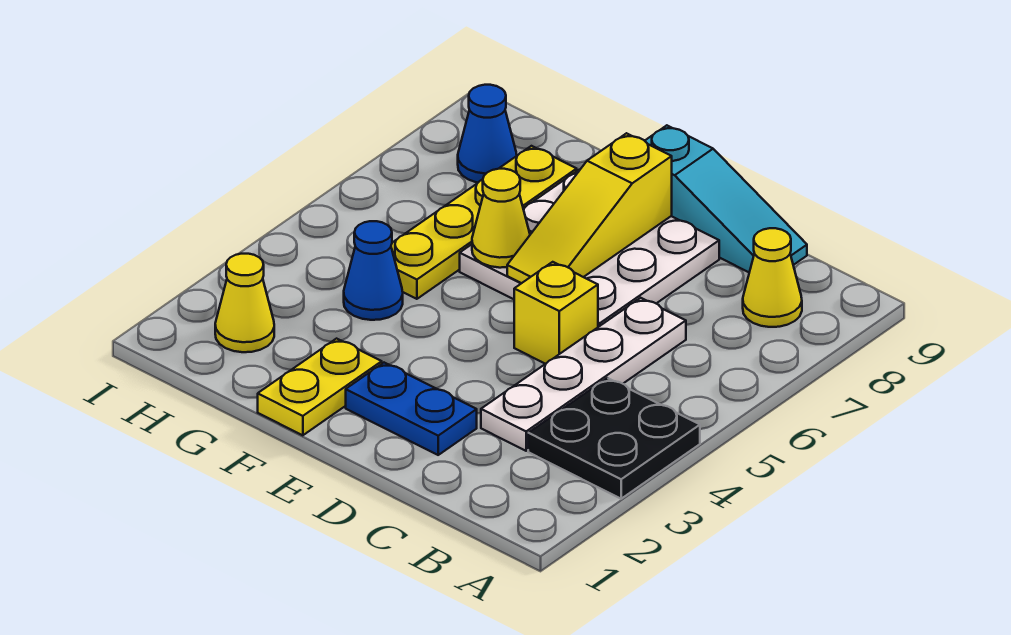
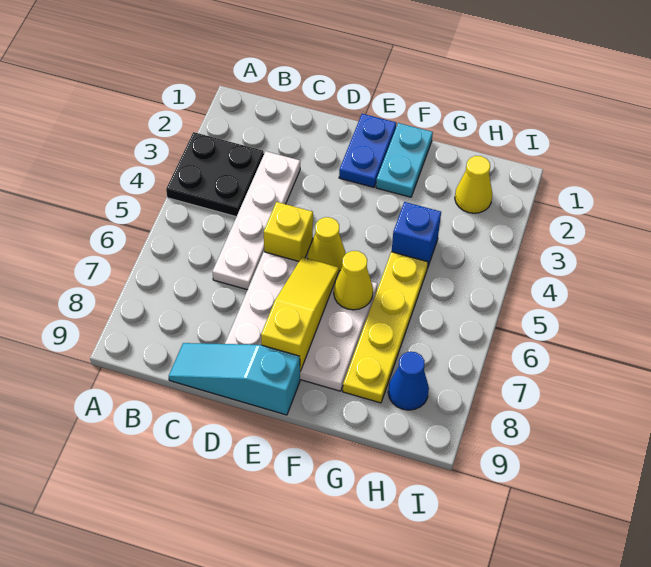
yellow cone B8 level 1 -> yellow cone E5 level 1
blue plate D2:E2 level 1 -> blue plate E1:E2 level 1
yellow plate F1:F2 level 1 -> cyan plate F1:F2 level 1
blue cone G4 level 1 -> blue brick G4 level 1

